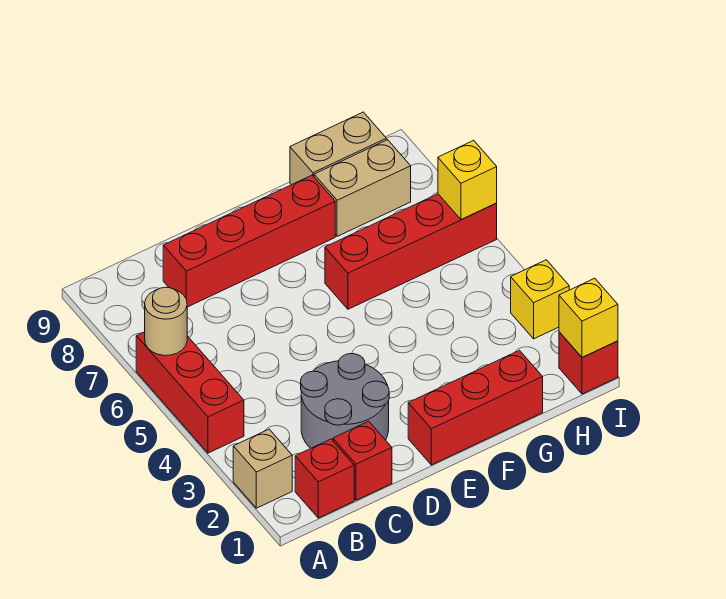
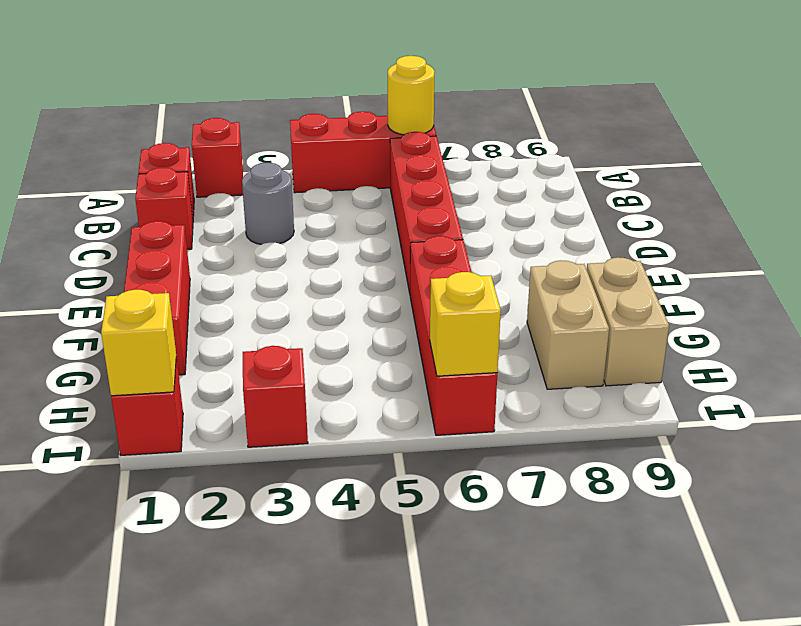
tan brick A2 level 1 -> red brick A2 level 1
tan round brick A6 level 2 -> yellow round brick A6 level 2
grey round brick C2:D3 level 1 -> grey round brick C3 level 1
red brick C8:F8 level 1 -> red brick B6:E6 level 1
yellow brick I3 level 1 -> red brick I3 level 1

